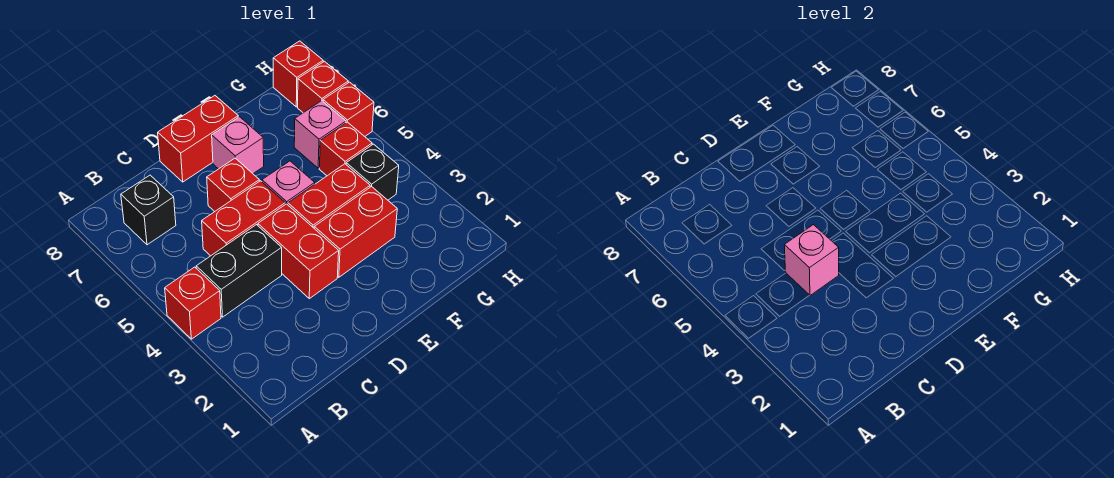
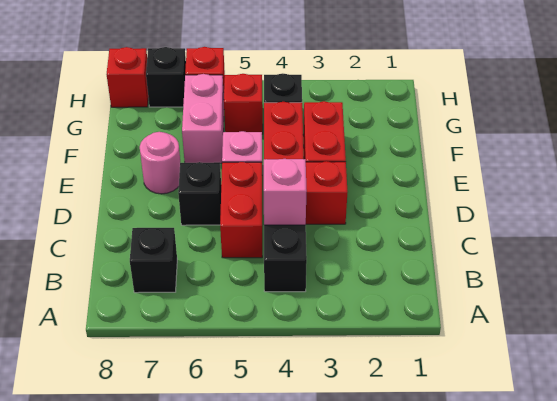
red brick A4 level 1 -> none
red brick D6 level 1 -> black brick D6 level 1
red brick D8:E8 level 1 -> none
pink brick E7 level 1 -> pink round brick E7 level 1
pink brick G6 level 1 -> pink brick F6:G6 level 1
red brick H7 level 1 -> black brick H7 level 1

